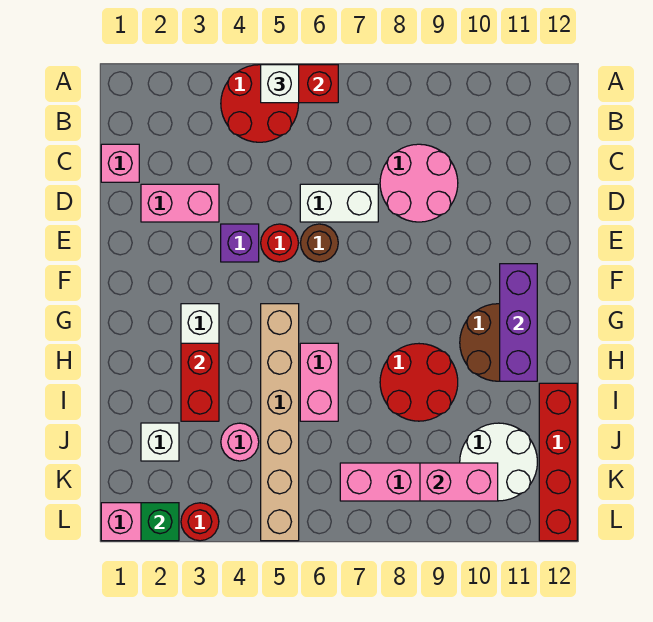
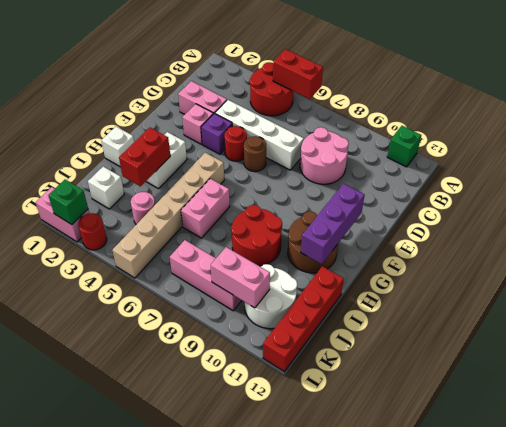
white brick A5 level 3 -> white brick H1 level 1
none -> green brick A11 level 1
pink brick C1 level 1 -> pink brick E3 level 1
white brick D6:D7 level 1 -> white brick D4:D7 level 1

